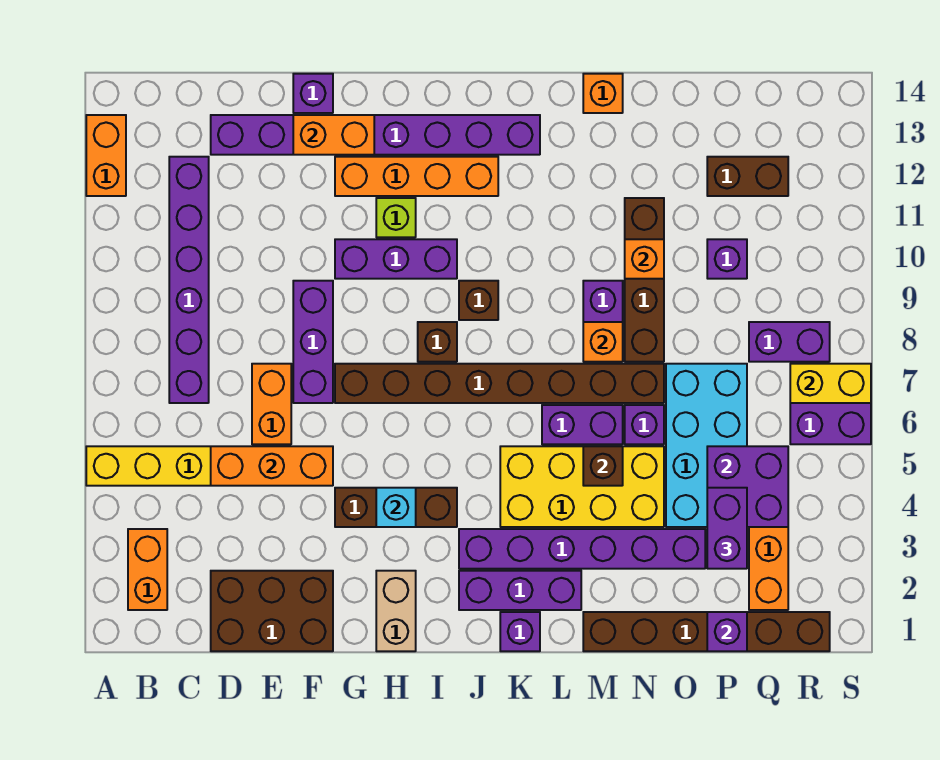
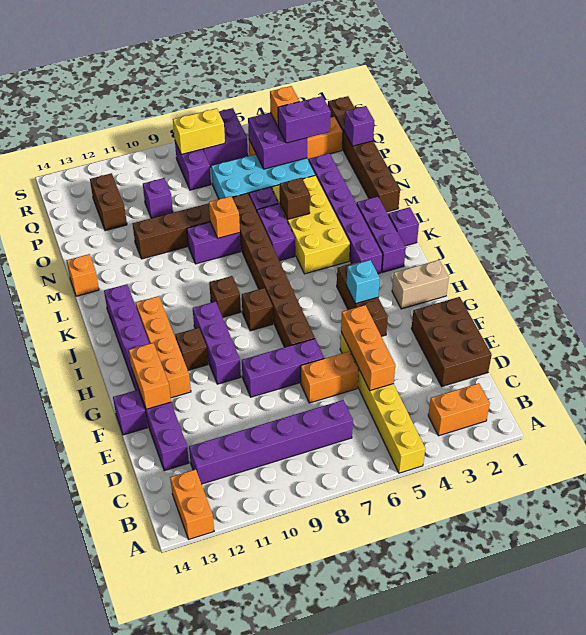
orange brick A12:A13 level 1 -> orange brick A13:B13 level 1
lime brick H11 level 1 -> brown brick H11 level 1
orange brick N10 level 2 -> orange brick Q4 level 3
yellow brick R7:S7 level 2 -> yellow brick R7:R8 level 2

